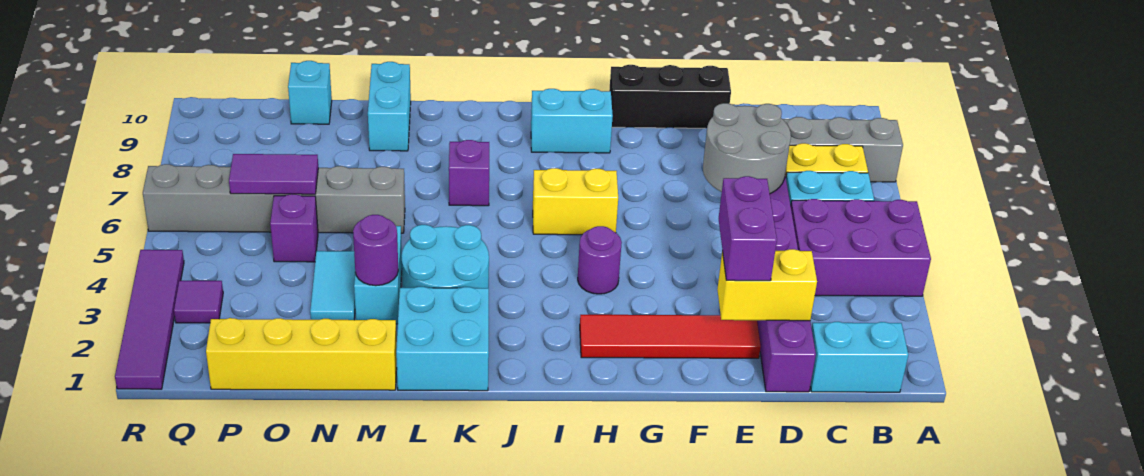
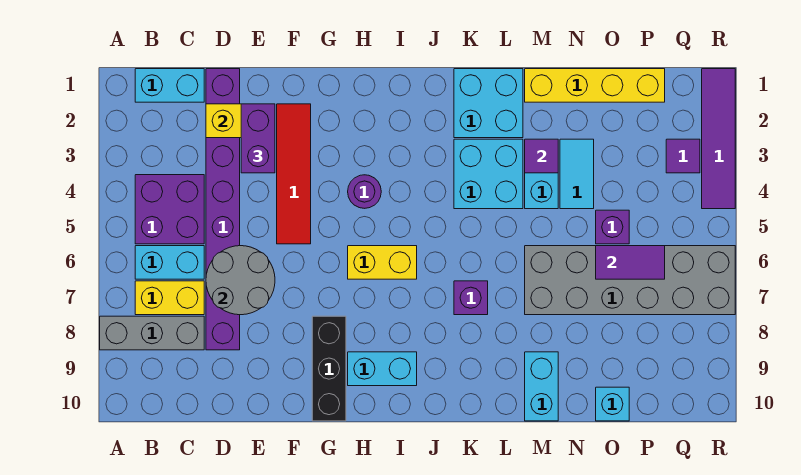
purple brick A4:C5 level 1 -> purple brick B4:C5 level 1
red tile E2:H2 level 1 -> red tile F2:F5 level 1
black brick E10:G10 level 1 -> black brick G8:G10 level 1
cyan round brick K3:L4 level 1 -> cyan brick K3:L4 level 1
purple round brick M3 level 2 -> purple tile M3 level 2
grey brick M6:R6 level 1 -> grey brick M6:R7 level 1

